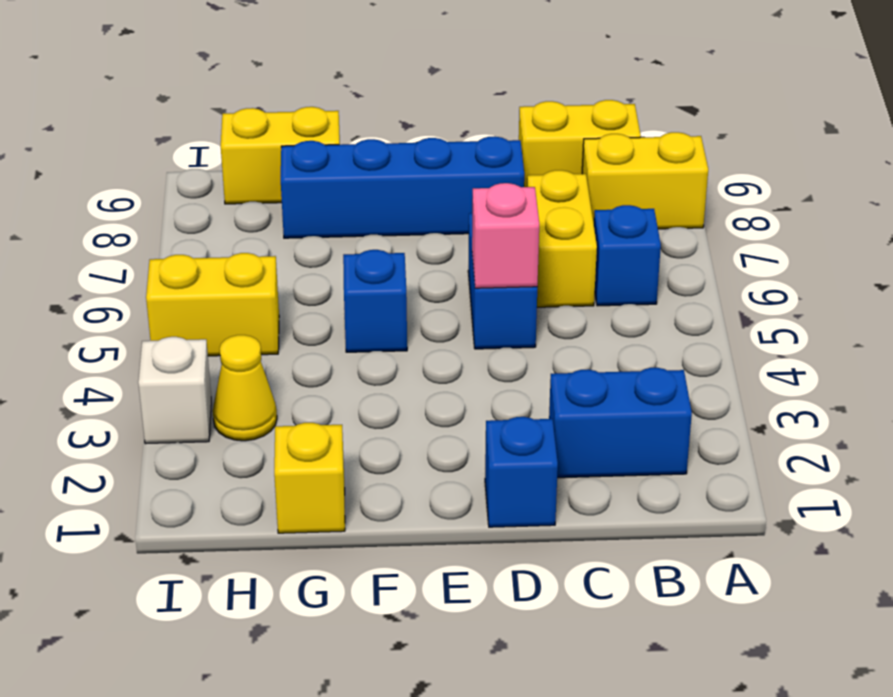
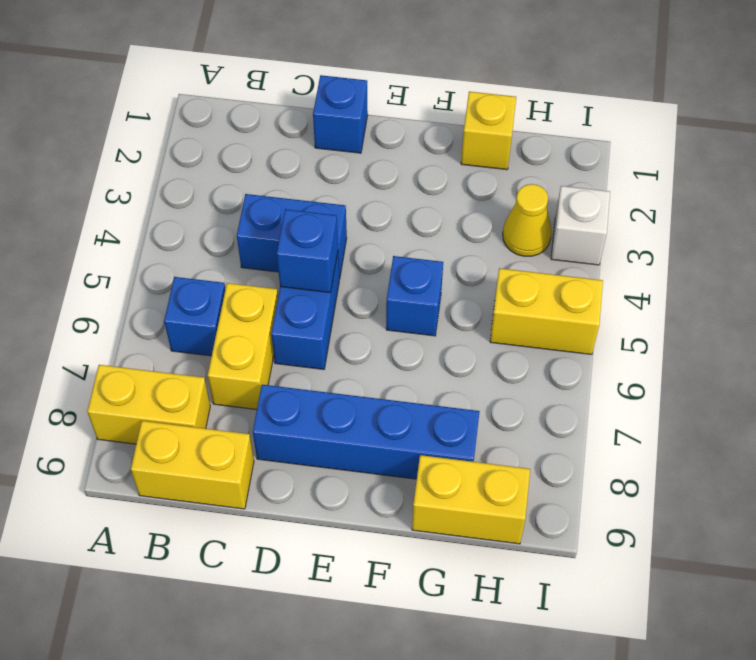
blue brick B2:C2 level 1 -> blue brick C4:D4 level 1
pink brick D5 level 2 -> blue brick D5 level 2

